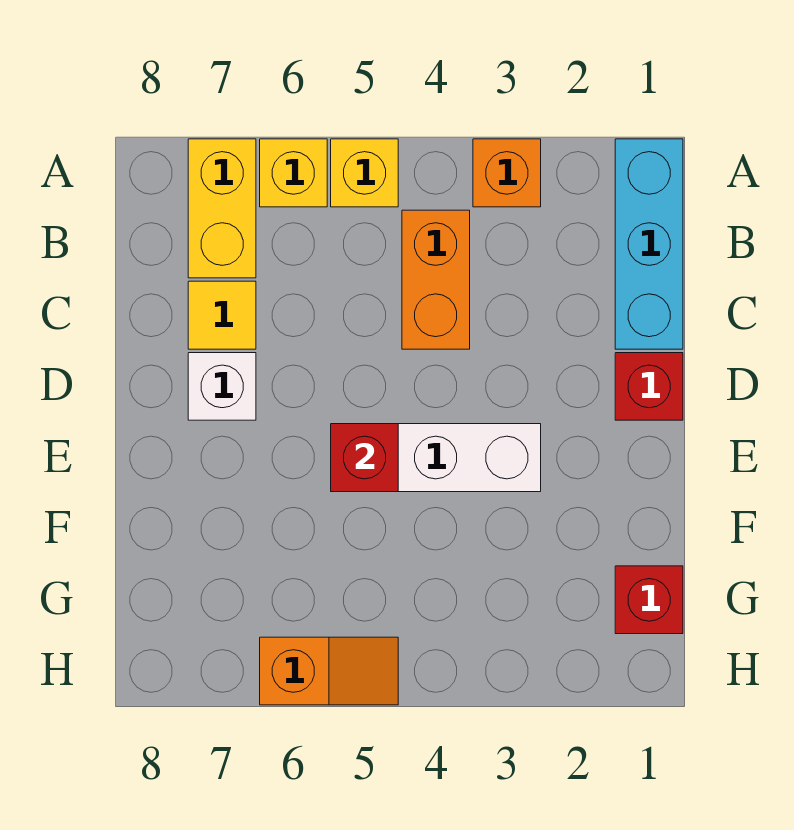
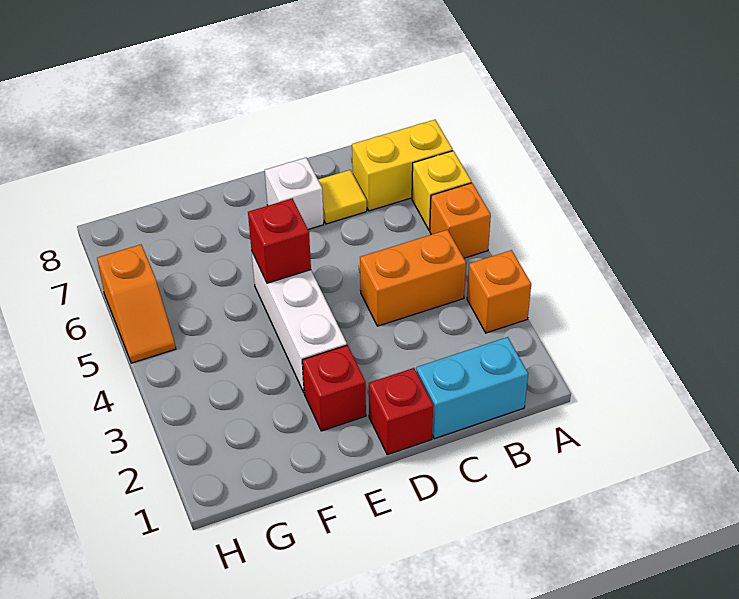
cyan brick A1:C1 level 1 -> cyan brick B1:C1 level 1
yellow brick A5 level 1 -> orange brick A5 level 1
red brick G1 level 1 -> red brick E2 level 1

